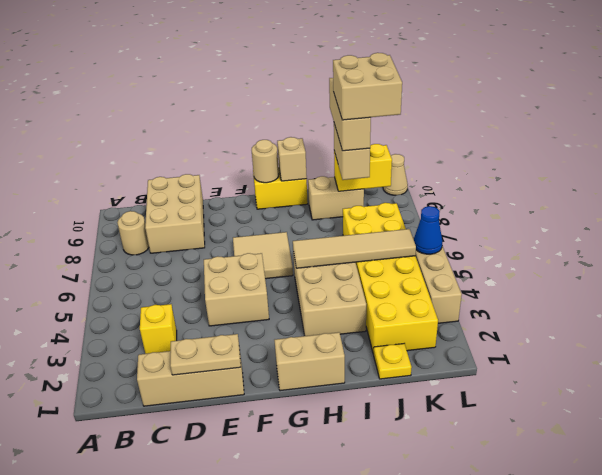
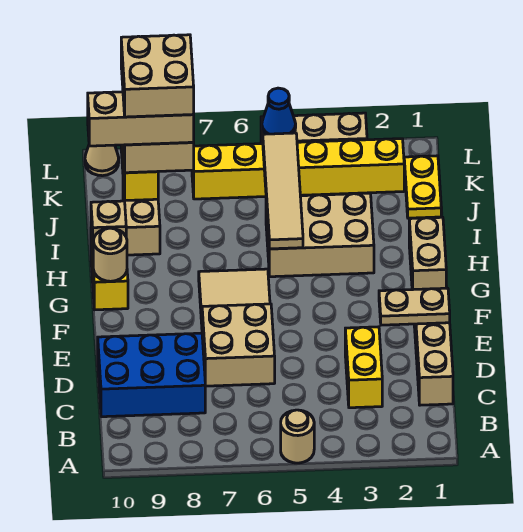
tan round brick B8 level 1 -> tan round brick A5 level 1
yellow brick C3 level 1 -> yellow brick C3:D3 level 1
tan brick C8:D10 level 1 -> blue brick C8:D10 level 1
tan plate D1:E1 level 2 -> tan plate E1:E2 level 2
tan brick E4:F5 level 1 -> tan brick D6:E7 level 1
yellow plate J1 level 1 -> yellow plate J1:K1 level 1
yellow brick J2:K7 level 1 -> yellow brick K2:K7 level 1

